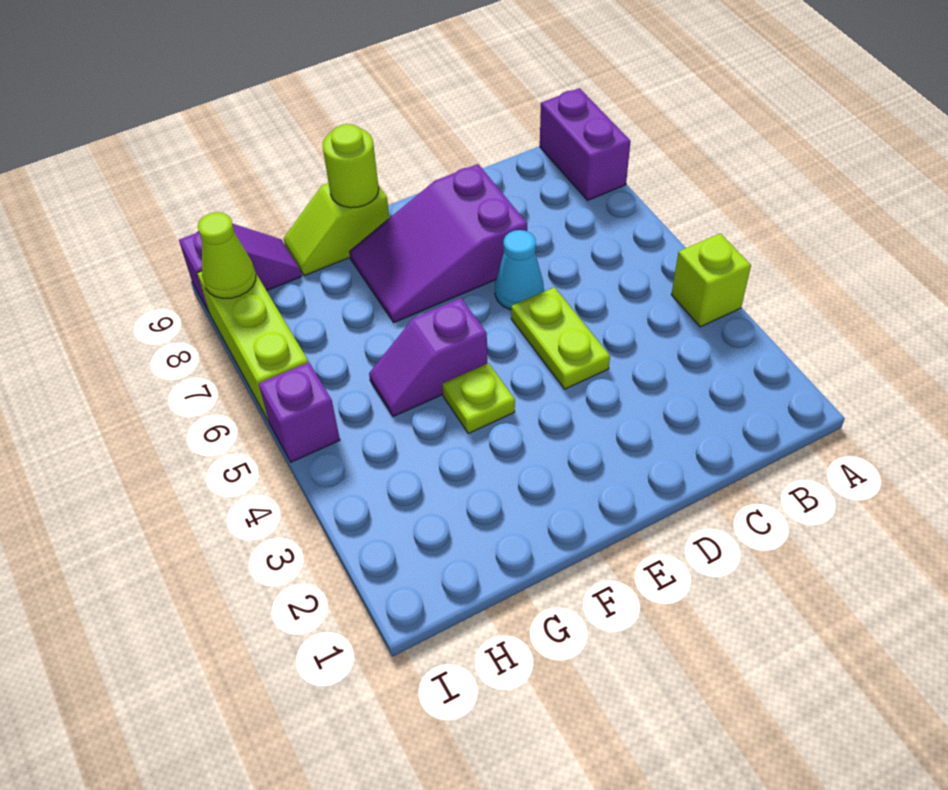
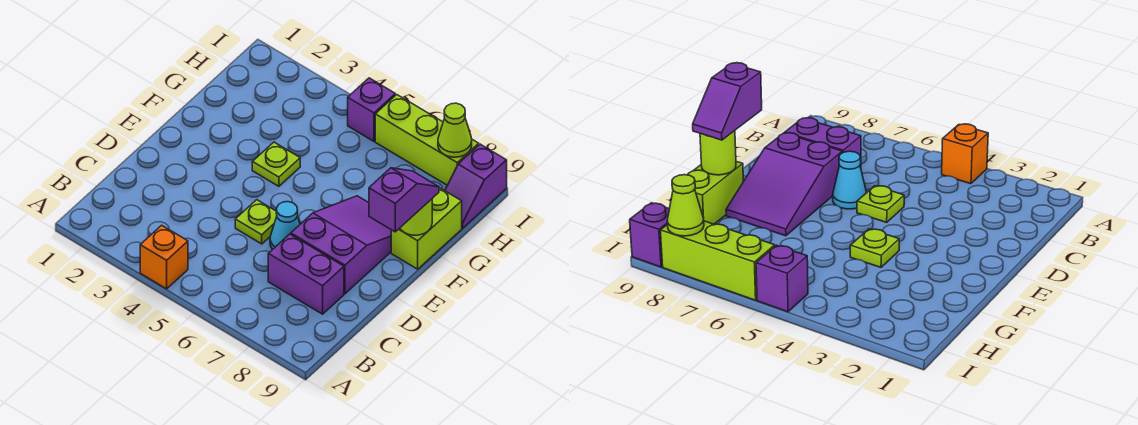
lime brick A4 level 1 -> orange brick A4 level 1
purple brick A8:A9 level 1 -> purple brick C7:C8 level 1
lime plate D4:D5 level 1 -> lime plate D5 level 1
purple slope F5:G5 level 1 top F -> purple slope E9:F9 level 3 top E
lime slope F9:G9 level 1 top F -> lime brick F9:G9 level 1

